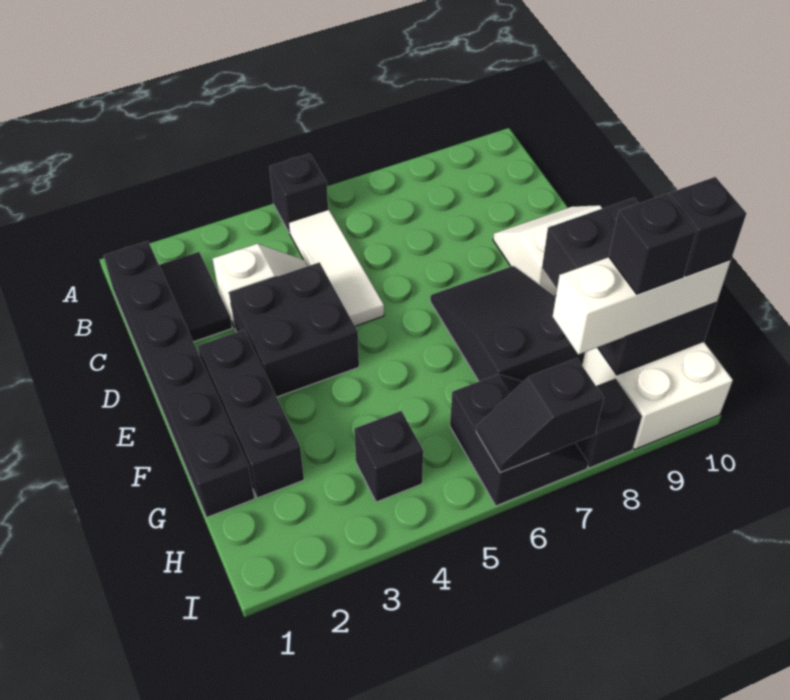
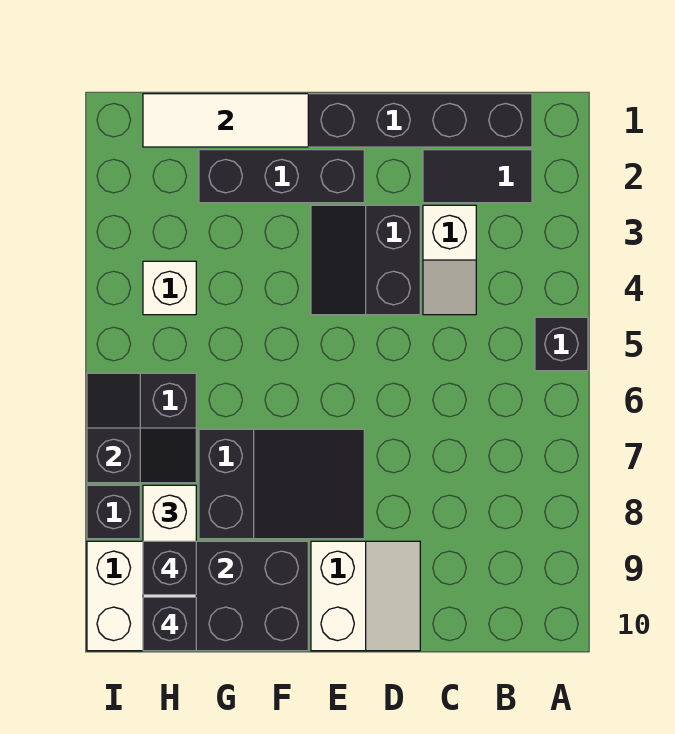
white tile B5:D5 level 1 -> white tile F1:H1 level 2
black brick D3:E4 level 1 -> black slope D3:E4 level 1 top D
black brick H4 level 1 -> white brick H4 level 1

